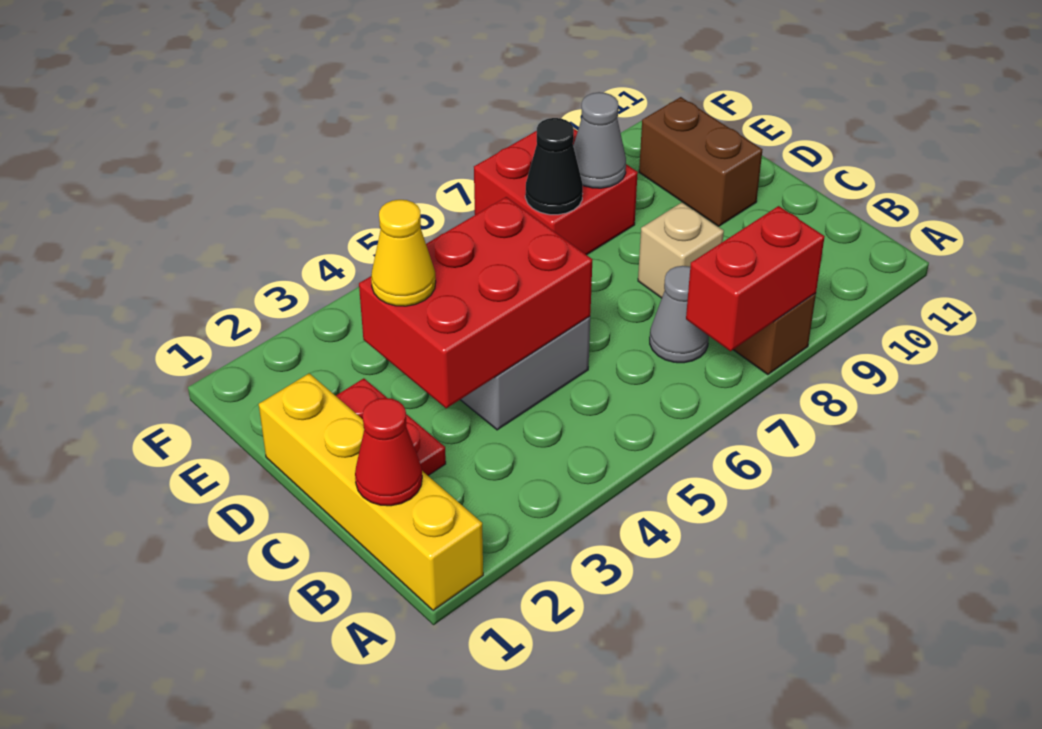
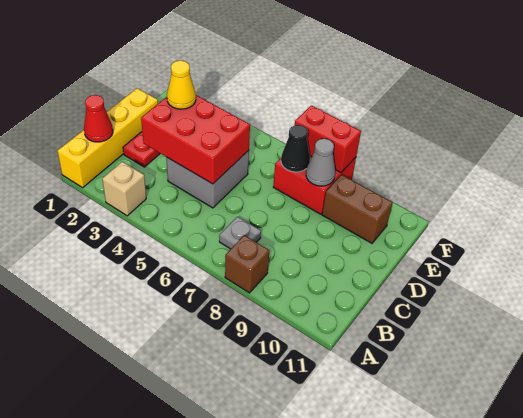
red brick A7:A8 level 2 -> red brick F7:F8 level 2
grey cone B7 level 1 -> grey plate B7 level 1
tan brick C8 level 1 -> tan brick A3 level 1
brown brick D10:E10 level 1 -> brown brick E9:E10 level 1

